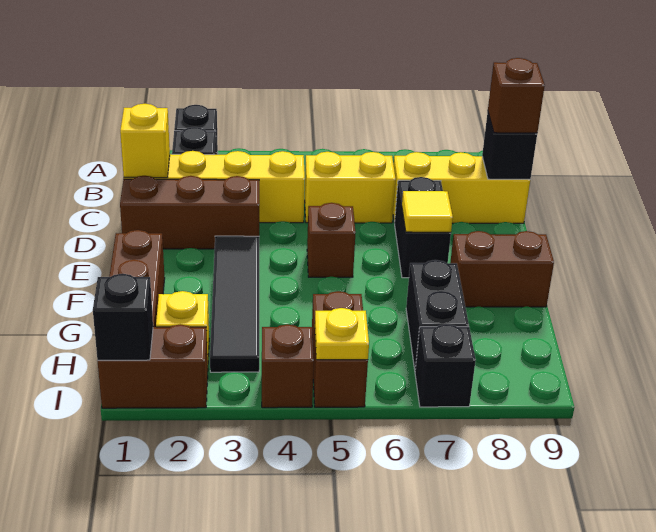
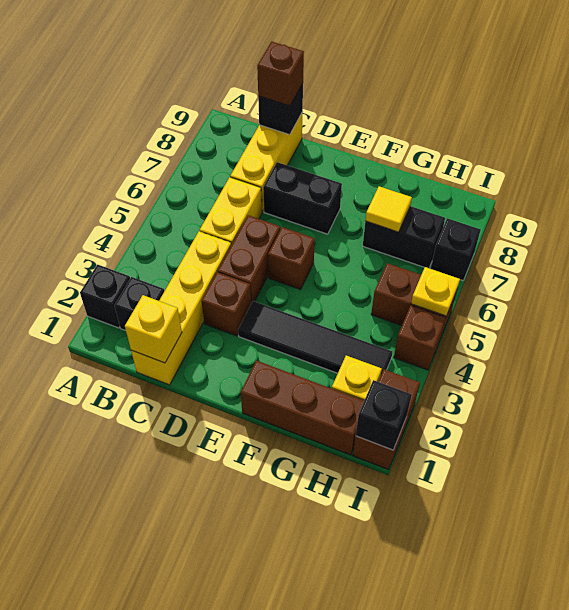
brown brick D1:D3 level 1 -> brown brick D3 level 1
yellow tile E7 level 2 -> yellow tile G7 level 2
brown brick F8:F9 level 1 -> brown brick D4:D5 level 1

